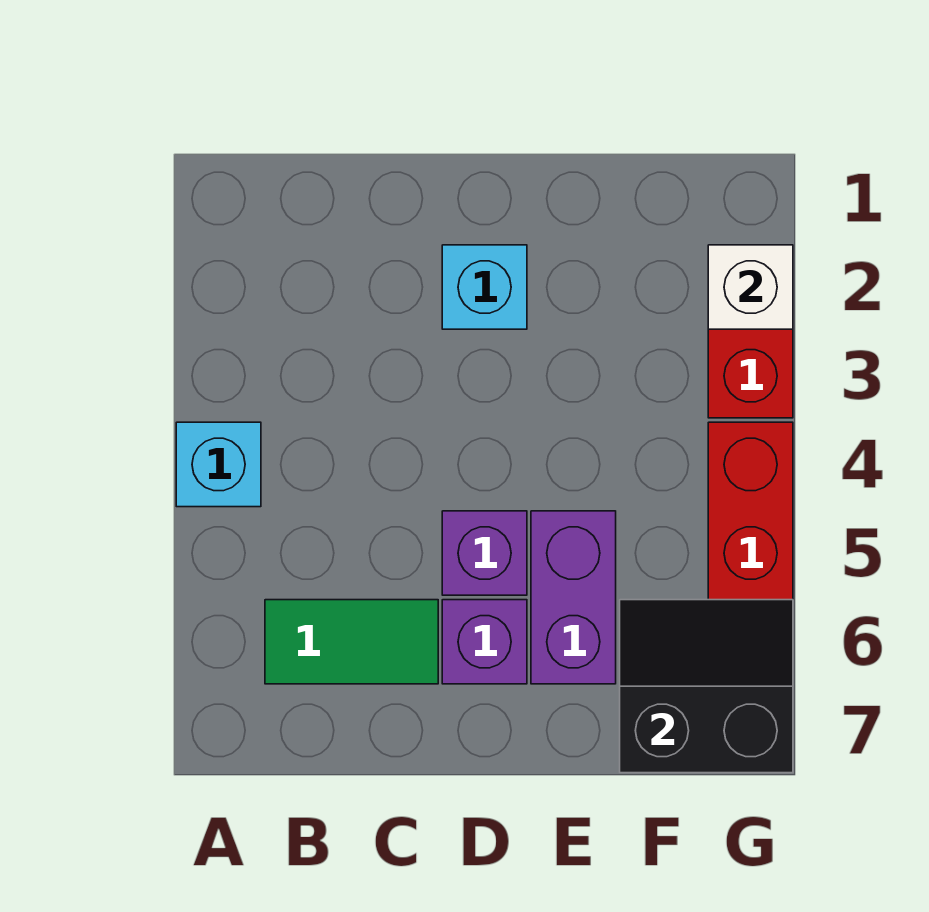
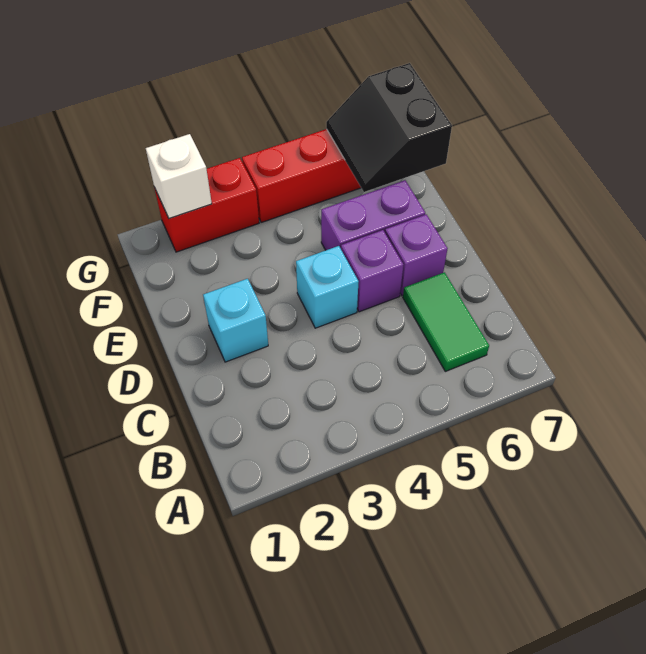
cyan brick A4 level 1 -> cyan brick D4 level 1

